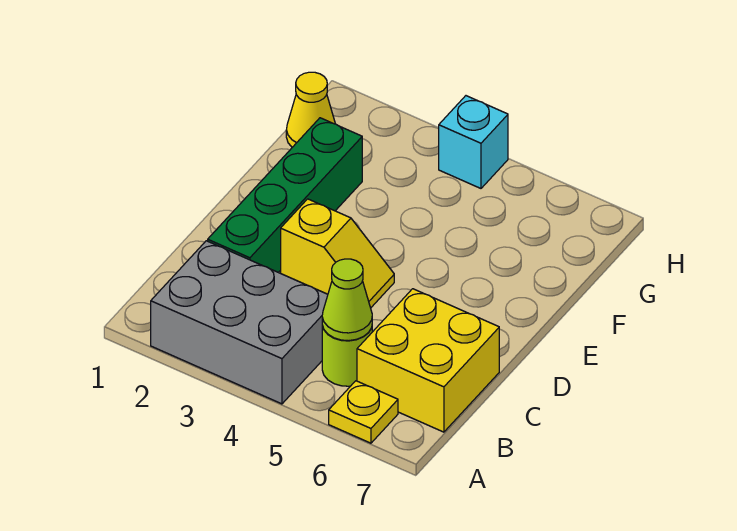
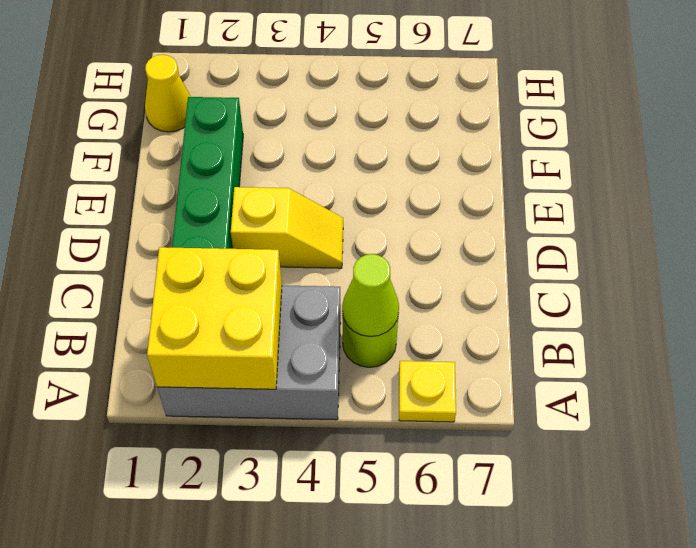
yellow brick B6:C7 level 1 -> yellow brick A2:B3 level 2
cyan brick H4 level 1 -> none

